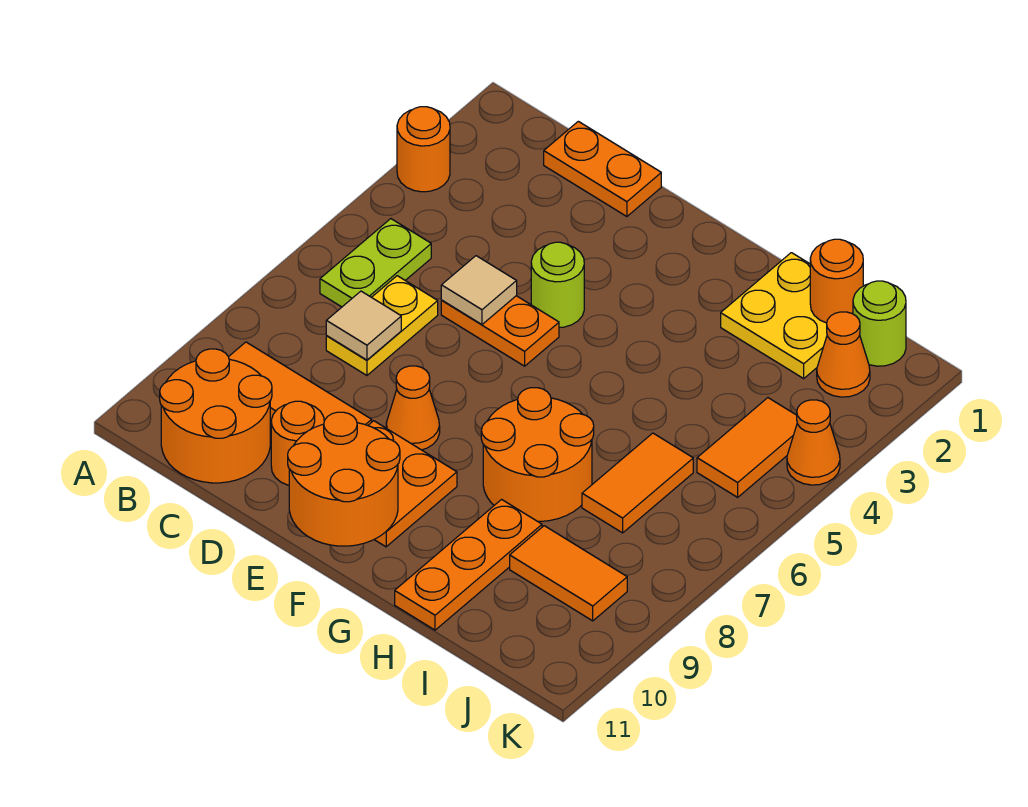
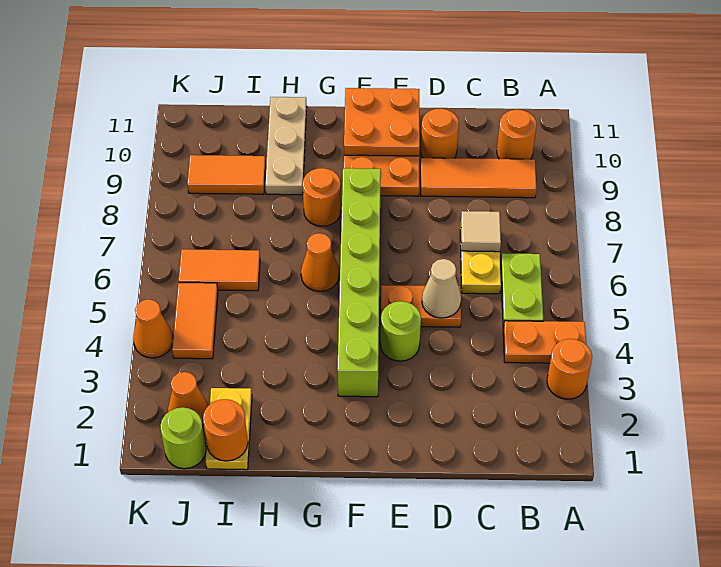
orange round brick B10:C11 level 1 -> orange round brick B10 level 1
orange plate C1:D1 level 1 -> orange plate A4:B4 level 1
tan tile D5 level 2 -> tan cone D5 level 2
orange cone E8 level 1 -> orange cone G6 level 1
orange round brick E10:F11 level 2 -> orange plate E10:F11 level 2
none -> lime brick F3:F8 level 1
orange round brick G7:H8 level 1 -> orange round brick G8 level 1
yellow plate H1:I2 level 1 -> yellow plate I1:I2 level 1
orange plate H9:H11 level 1 -> tan plate H9:H11 level 1
orange tile I6:I7 level 1 -> orange tile I6:J6 level 1

